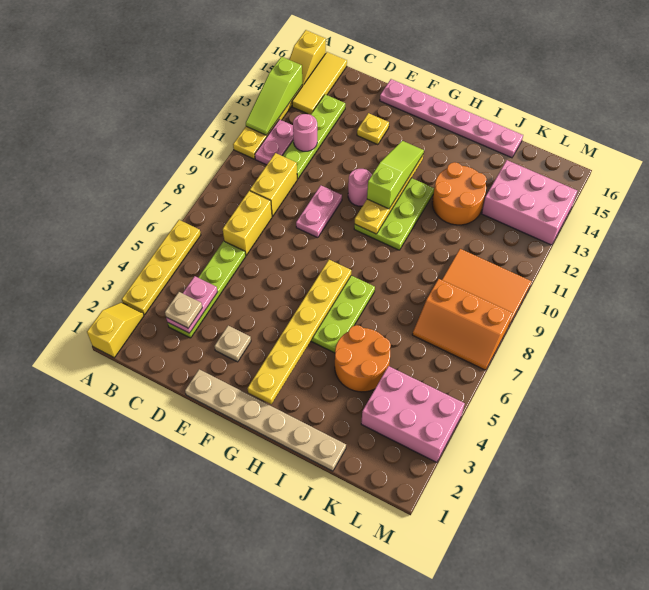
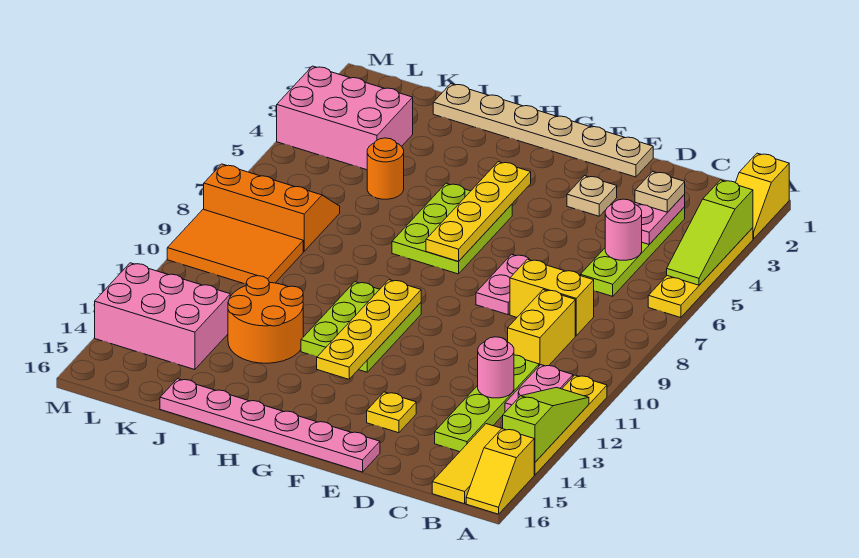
yellow slope A15:A16 level 1 top 16 -> yellow slope A15:A16 level 1 top 15
yellow brick C7:C8 level 1 -> yellow brick C8:D8 level 1
pink plate E9:E10 level 1 -> pink plate E7:E8 level 1
pink round brick F11 level 1 -> pink round brick C5 level 2
yellow plate G2:G7 level 2 -> yellow plate G4:G7 level 2
lime slope G11:G13 level 3 top 11 -> lime slope A3:A5 level 2 top 3
orange round brick I4:J5 level 1 -> orange round brick J5 level 1

